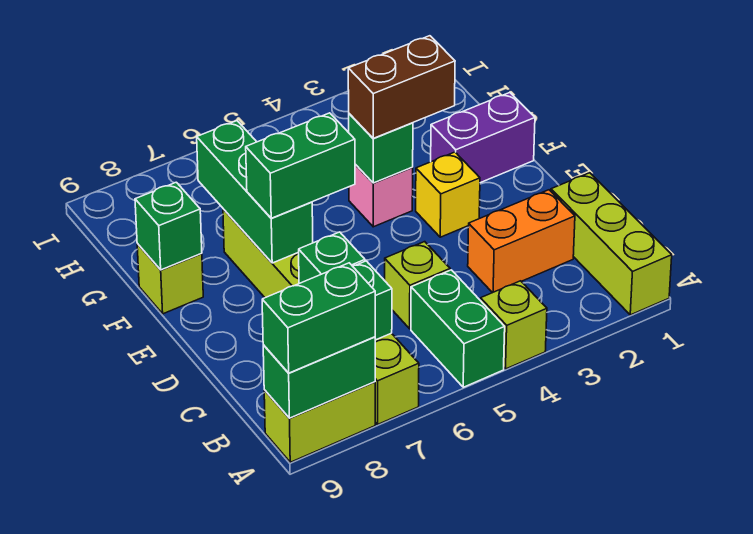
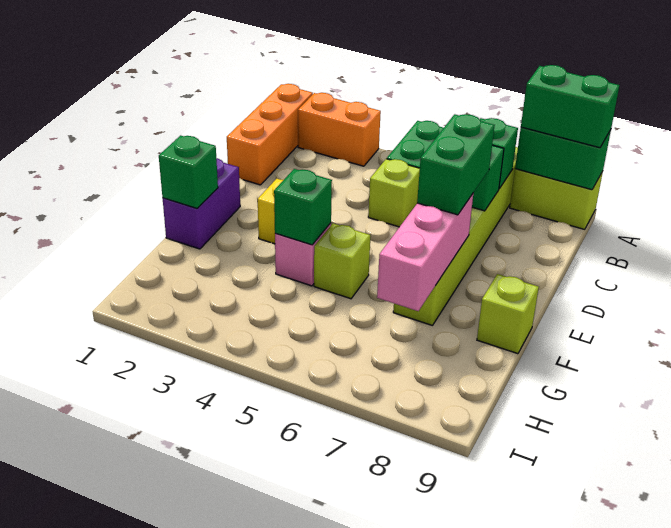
lime brick A1:C1 level 1 -> orange brick A1:C1 level 1
lime brick A4 level 1 -> lime brick F5 level 1
orange brick C2:C3 level 1 -> orange brick A2:A3 level 1
green brick E6:E7 level 3 -> green brick D7:E7 level 3
green brick E7:G7 level 2 -> pink brick E7:G7 level 2
purple brick F1:F2 level 1 -> purple brick E1:F1 level 1
brown brick F3:F4 level 3 -> none
green brick F9 level 2 -> green brick F1 level 2

